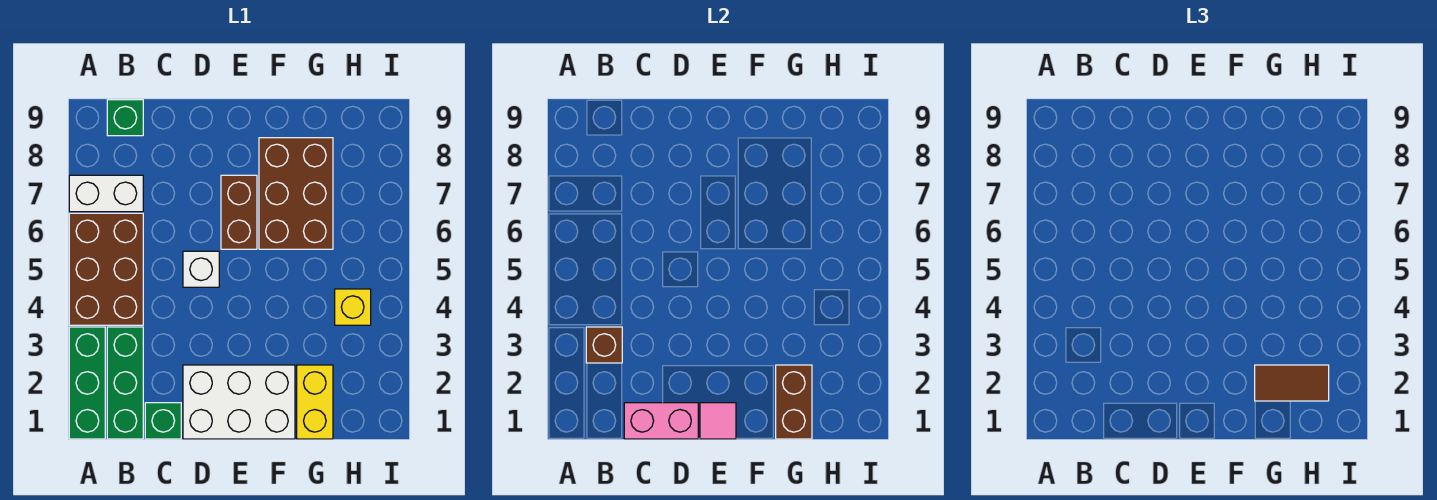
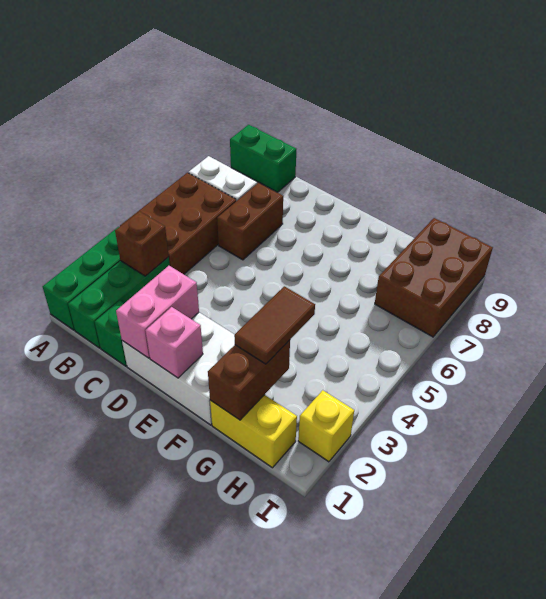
green brick B9 level 1 -> green brick A9:B9 level 1
pink brick C1:D1 level 2 -> pink brick D1:D2 level 2
white brick D5 level 1 -> none
pink tile E1 level 2 -> pink brick E1 level 2
brown brick E6:E7 level 1 -> brown brick C6:C7 level 1
brown brick F6:G8 level 1 -> brown brick H7:I9 level 1
yellow brick G1:G2 level 1 -> yellow brick G1:H1 level 1
brown tile G2:H2 level 3 -> brown tile G2:G3 level 3
yellow brick H4 level 1 -> yellow brick I2 level 1

